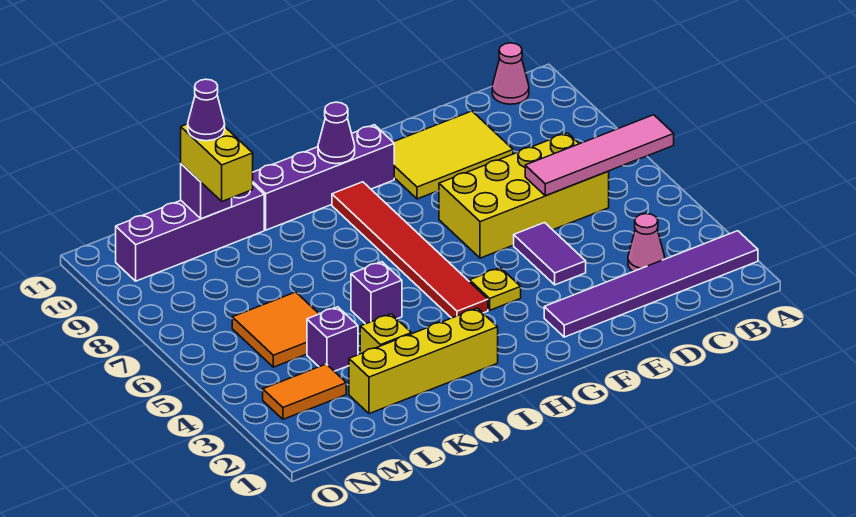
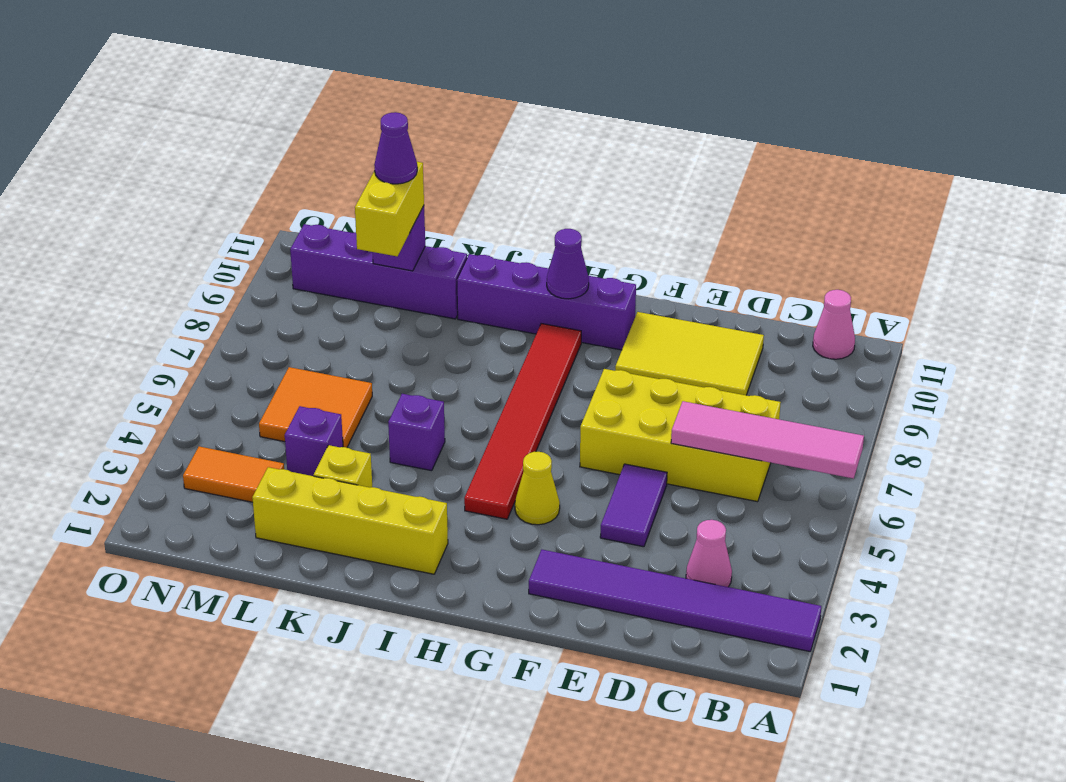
yellow plate G4 level 1 -> yellow cone G4 level 1

